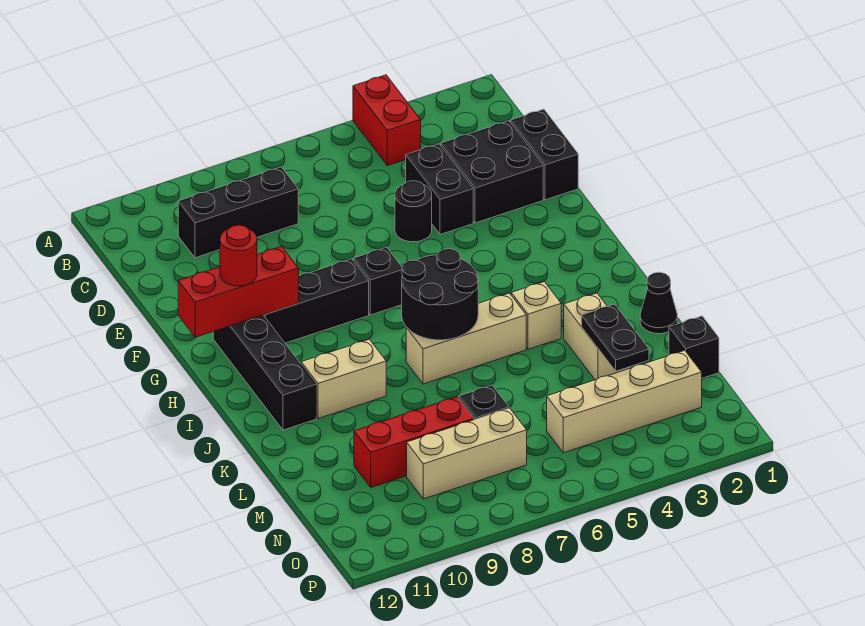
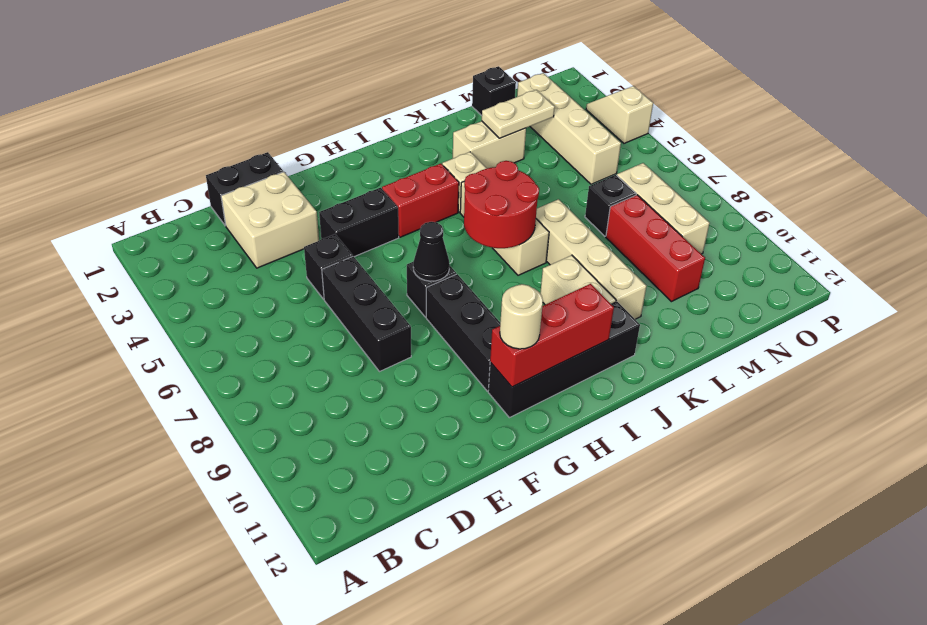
red brick A4:B4 level 1 -> red brick H4:I4 level 1
black brick C8:C10 level 1 -> black brick E6:E8 level 1
black brick D2:E3 level 1 -> tan brick D2:E3 level 1
black brick D4:E4 level 1 -> black brick F4:G4 level 1
black round brick E5 level 1 -> black brick E5 level 1
red brick G10:G12 level 2 -> red brick G11:I11 level 2
red round brick G11 level 3 -> tan round brick G11 level 3
black round brick I6:J7 level 2 -> red round brick I6:J7 level 2
black cone K1 level 1 -> black cone G7 level 2
none -> tan brick K7:K10 level 1
black plate L3:M3 level 2 -> tan plate L3:M3 level 2
none -> tan slope P3:P4 level 1 top 4

